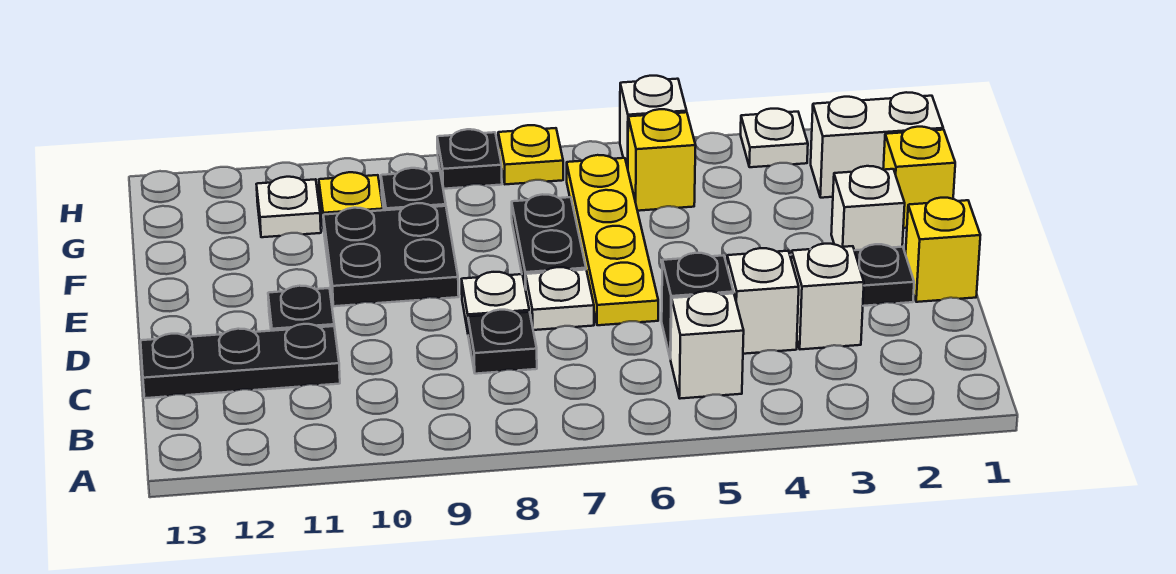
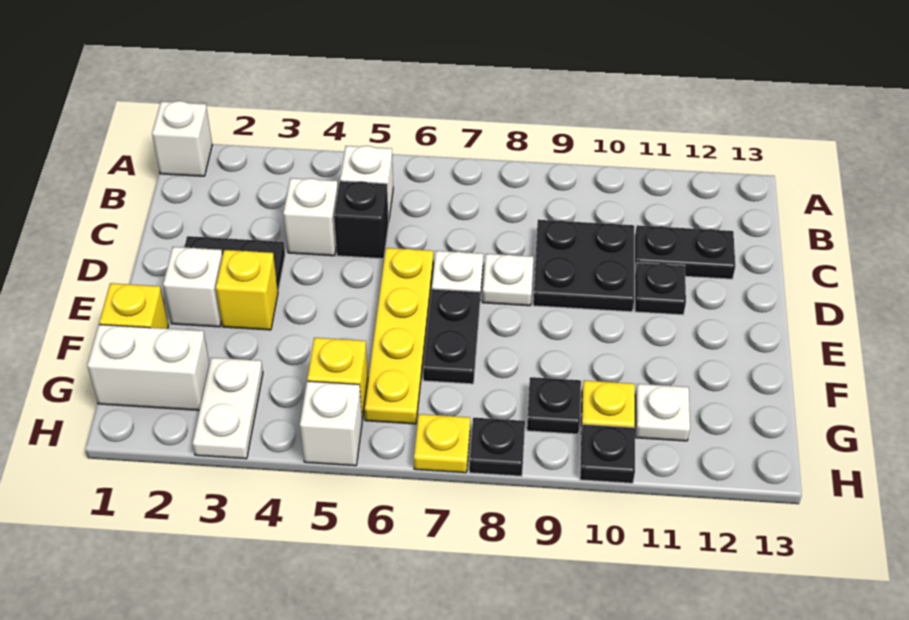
white brick C3 level 1 -> white brick A1 level 1
black plate C8 level 1 -> black plate H10 level 1
black plate C11:C13 level 1 -> black plate C11:C12 level 1
yellow brick D1 level 1 -> yellow brick E3 level 1
black plate E9:F10 level 1 -> black plate C9:D10 level 1
white plate H3 level 1 -> white plate G3:H3 level 1

